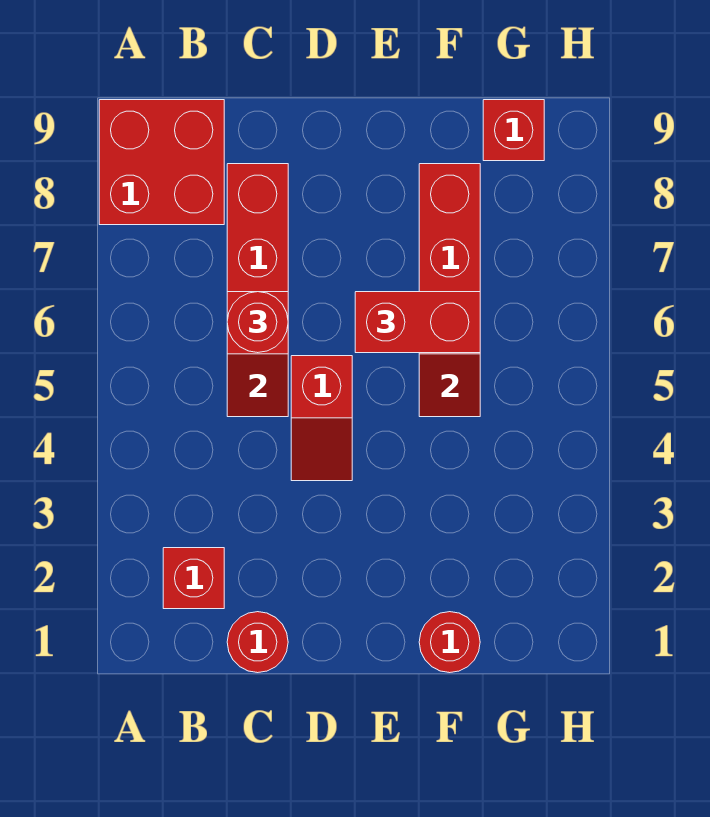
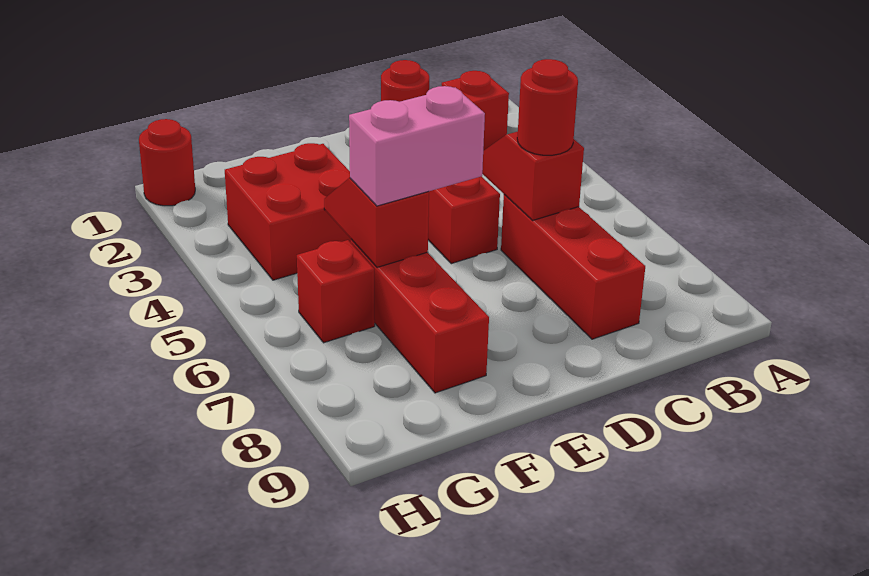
red brick A8:B9 level 1 -> red brick F3:G4 level 1
red brick E6:F6 level 3 -> pink brick E6:F6 level 3
red round brick F1 level 1 -> red round brick H1 level 1
red brick G9 level 1 -> red brick G6 level 1

